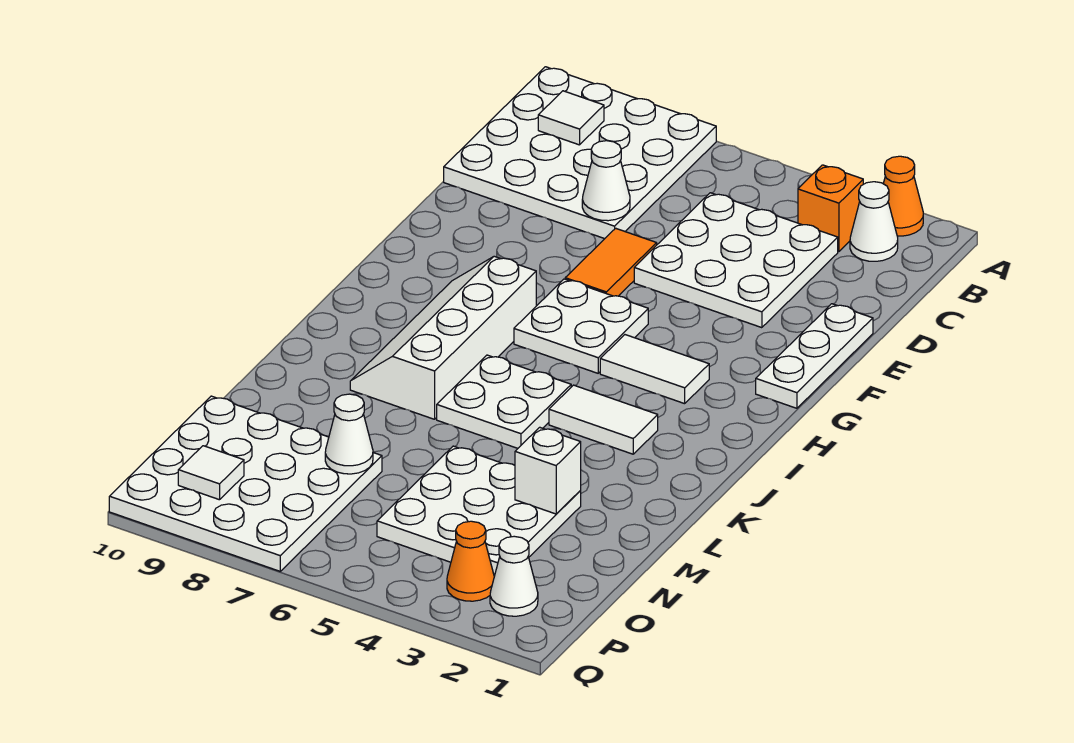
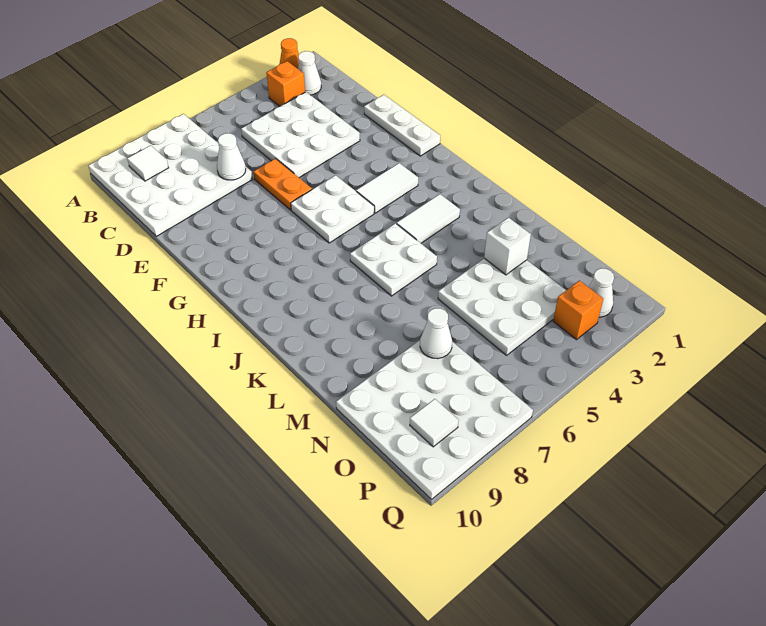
orange tile E6:F6 level 1 -> orange plate E6:F6 level 1
white slope H7:K8 level 1 top 7 -> none
orange cone P3 level 1 -> orange brick P3 level 1

